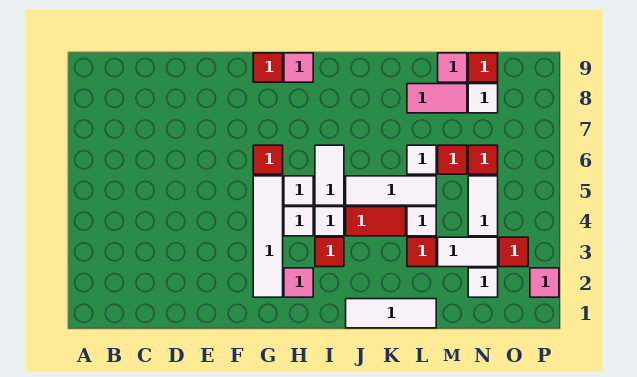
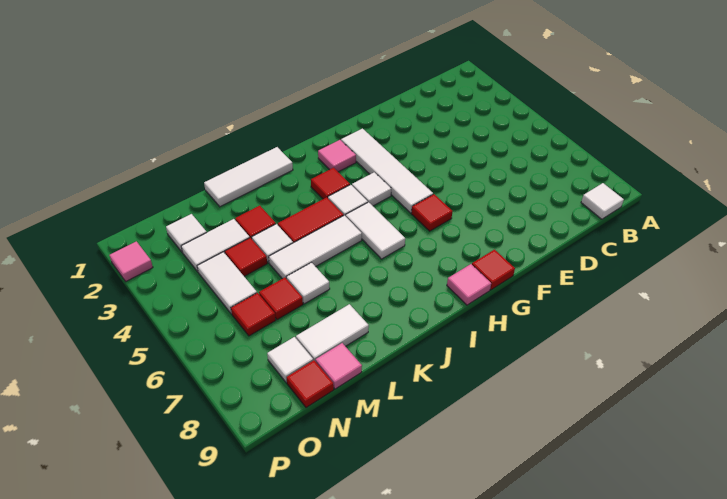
white tile H5 level 1 -> white tile B9 level 1
pink tile L8:M8 level 1 -> white tile L8:M8 level 1
red tile O3 level 1 -> red tile M4 level 1

